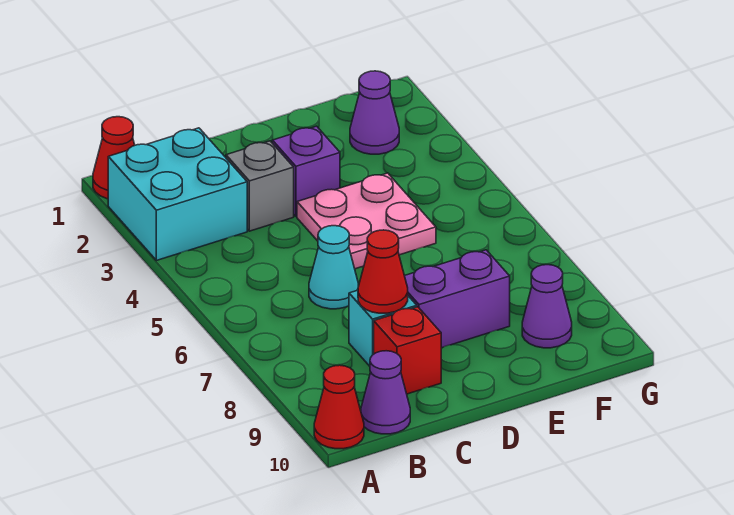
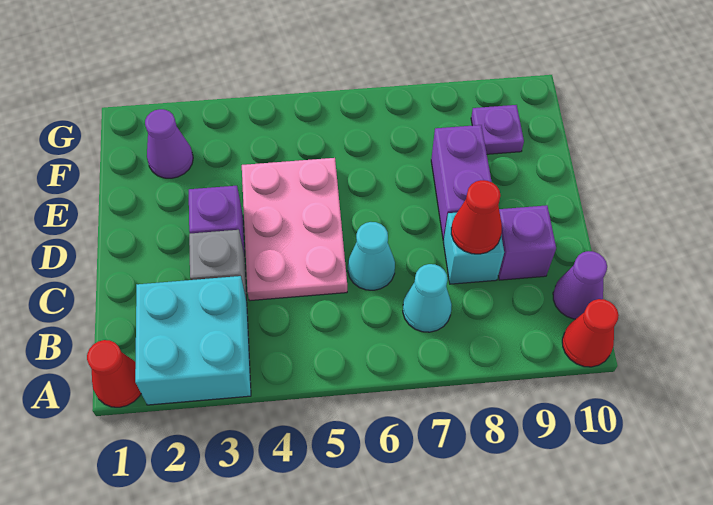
none -> cyan cone B7 level 1
red brick C9 level 1 -> purple brick C9 level 1
pink plate D4:E5 level 1 -> pink plate C4:E5 level 1
purple cone F9 level 1 -> purple plate F9 level 1

